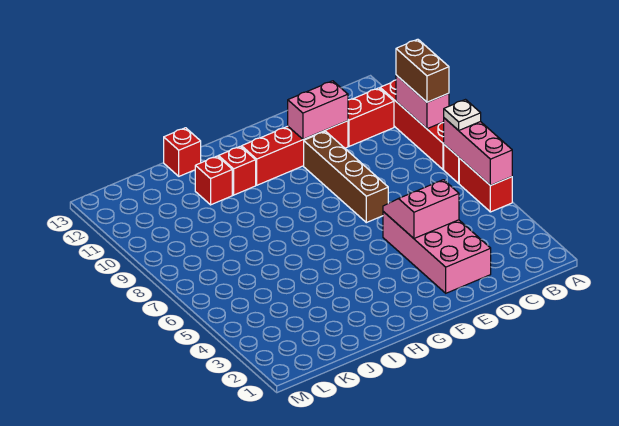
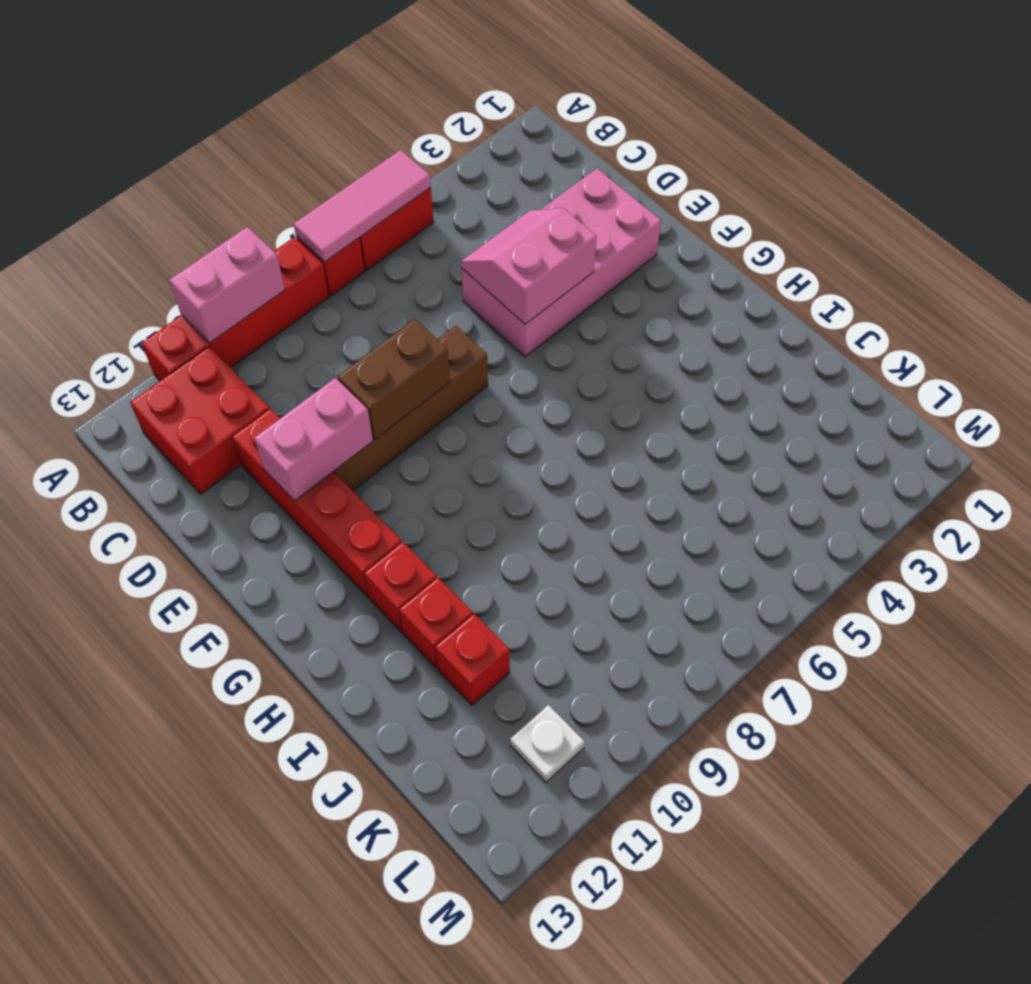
pink brick A5:A7 level 2 -> pink tile A5:A7 level 2
white plate A7 level 3 -> white plate L11 level 1
brown brick A9:A10 level 3 -> brown brick E8:E9 level 2
red brick B11:C11 level 1 -> red brick B11:C12 level 1
pink slope D4:E5 level 2 top 4 -> pink slope D4:E5 level 2 top E
pink brick D11:E11 level 2 -> pink brick E10:E11 level 2
red brick I13 level 1 -> red brick J11 level 1

